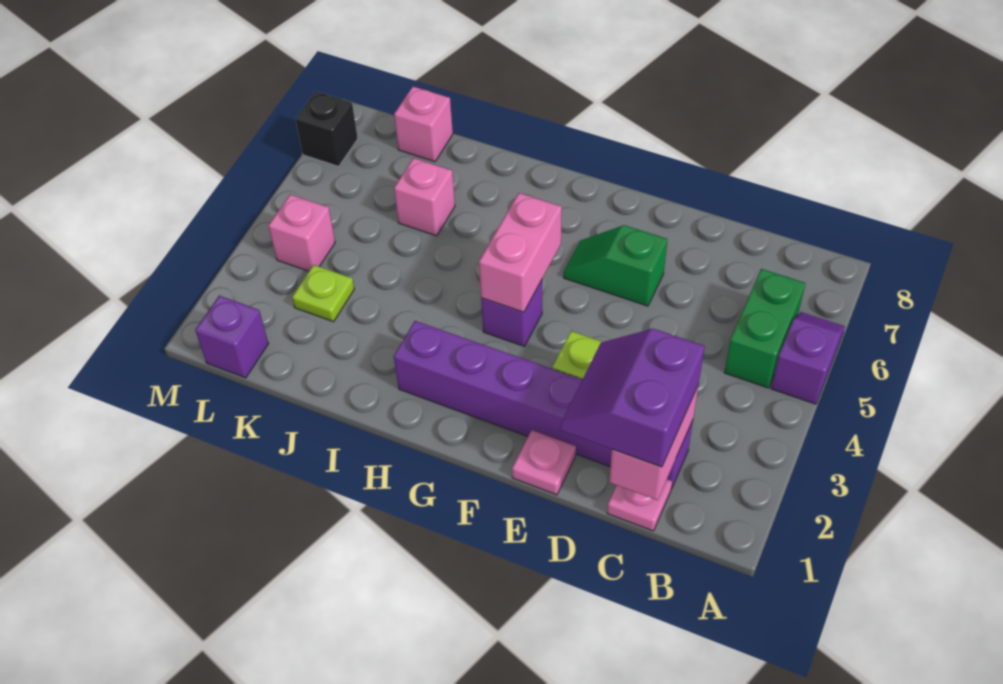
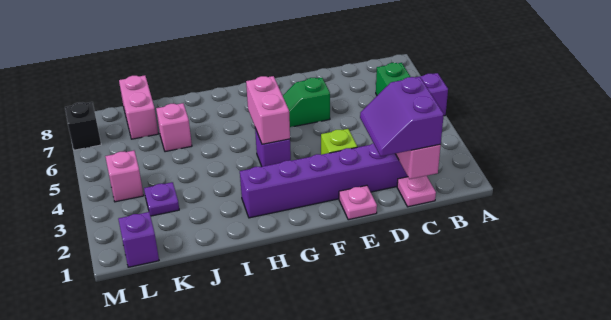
lime plate K3 level 1 -> purple plate K3 level 1
pink brick K8 level 1 -> pink brick K7:K8 level 1

